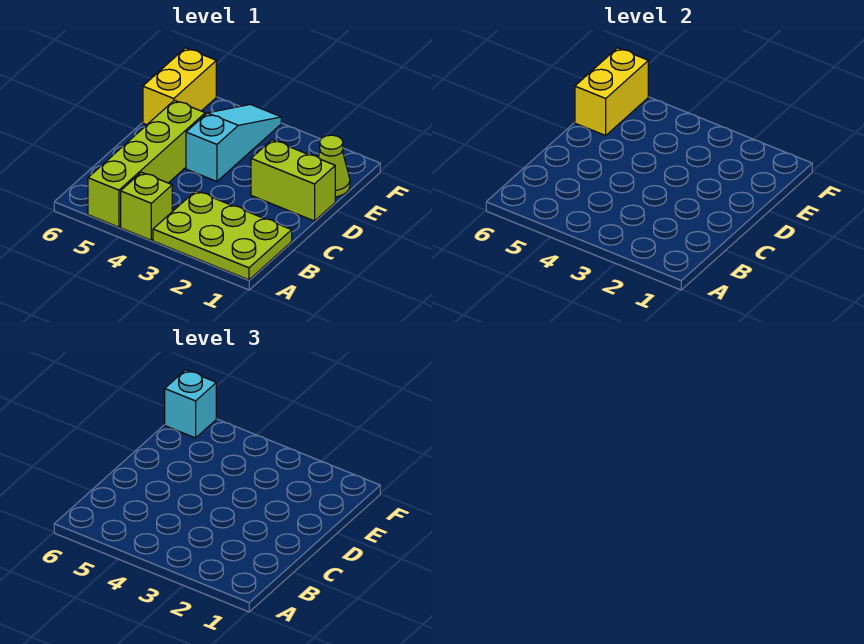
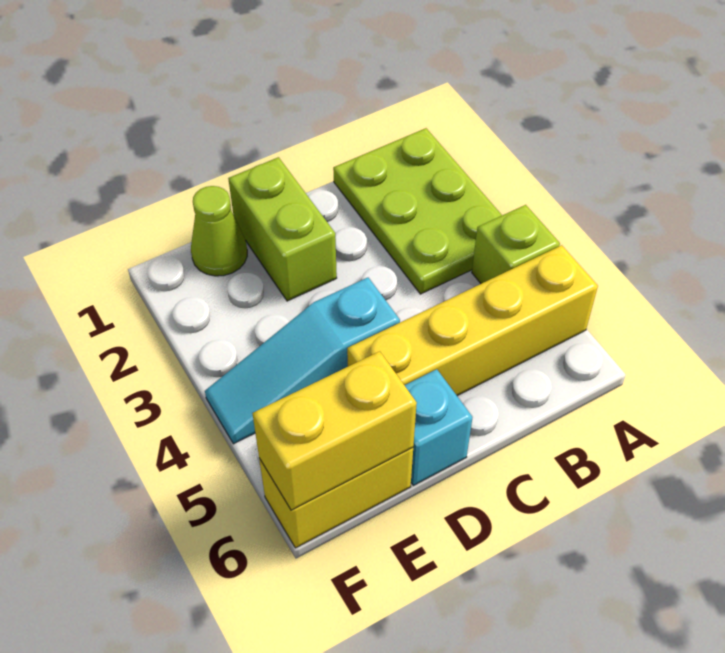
lime brick A5:D5 level 1 -> yellow brick A5:D5 level 1
cyan brick F6 level 3 -> cyan brick D6 level 1

